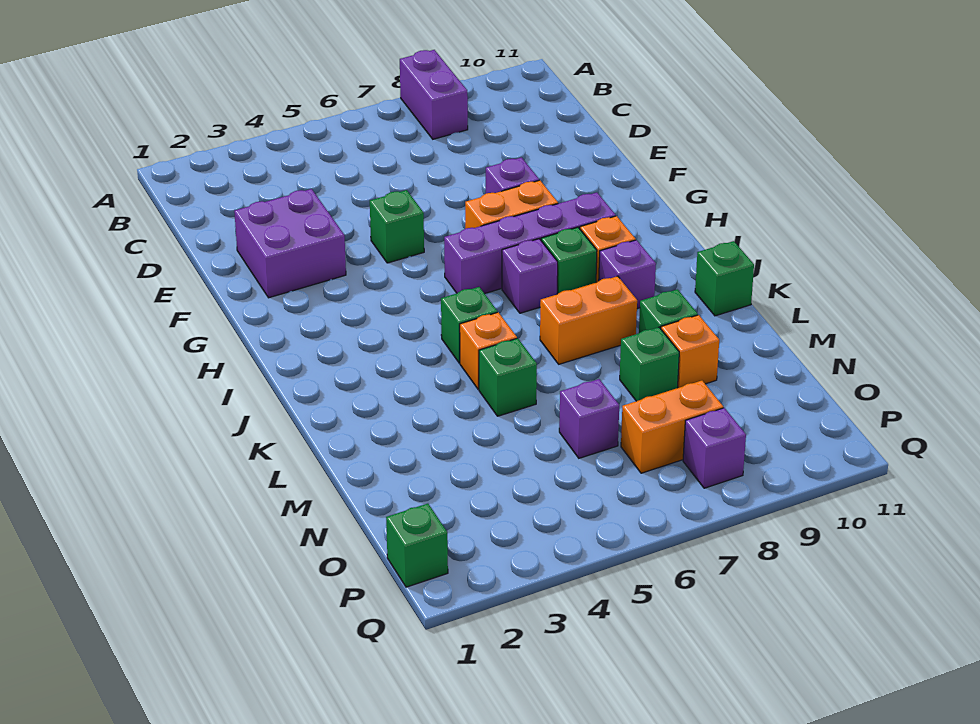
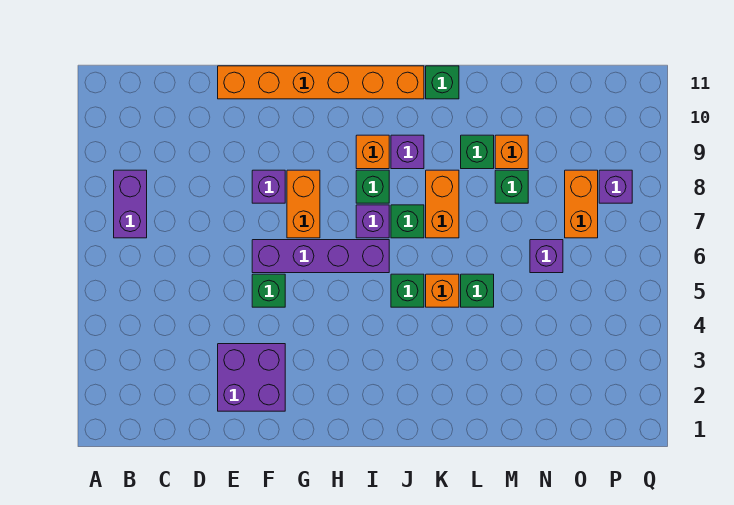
purple brick A8:B8 level 1 -> purple brick B7:B8 level 1
none -> orange brick E11:J11 level 1
purple brick H6:H9 level 1 -> purple brick F6:I6 level 1
green brick P1 level 1 -> green brick J7 level 1

